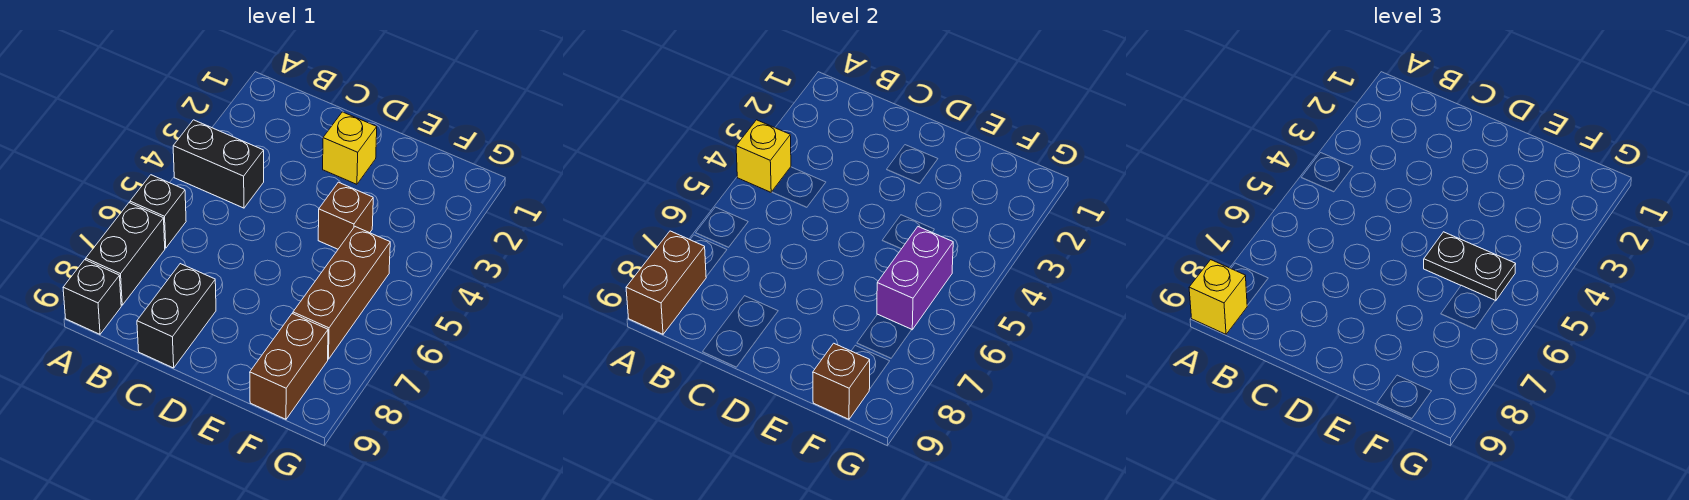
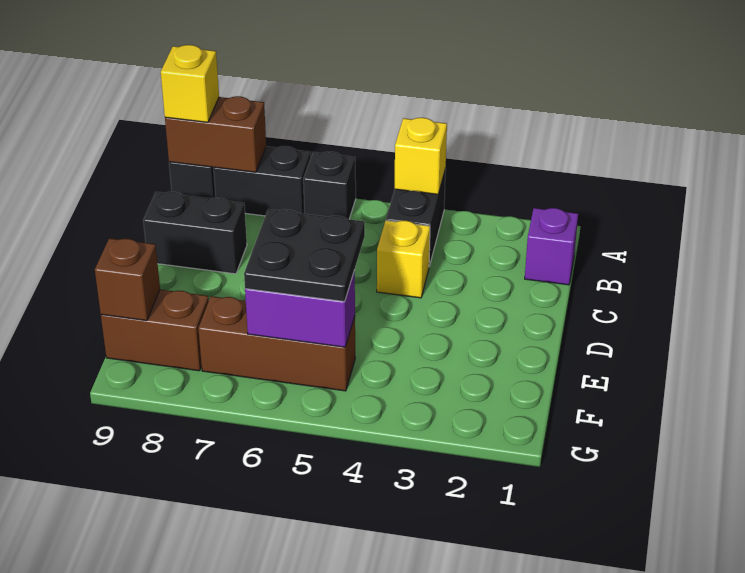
none -> purple brick B1 level 1
yellow brick D2 level 1 -> yellow brick C4 level 1
brown brick E4 level 1 -> none
black plate E5:F5 level 3 -> black plate E5:F6 level 3

